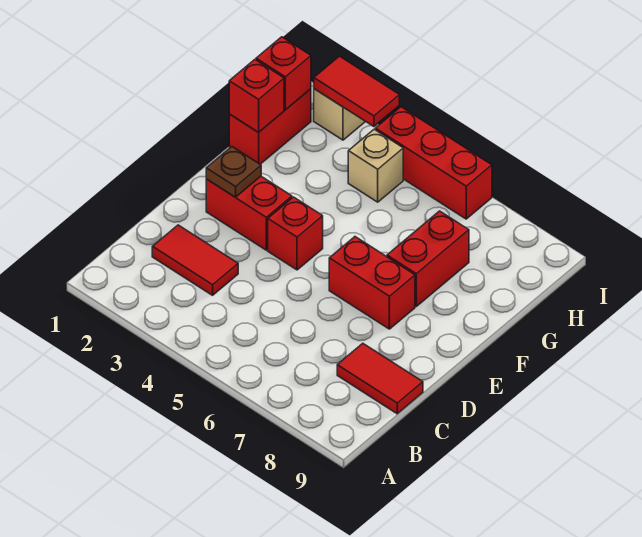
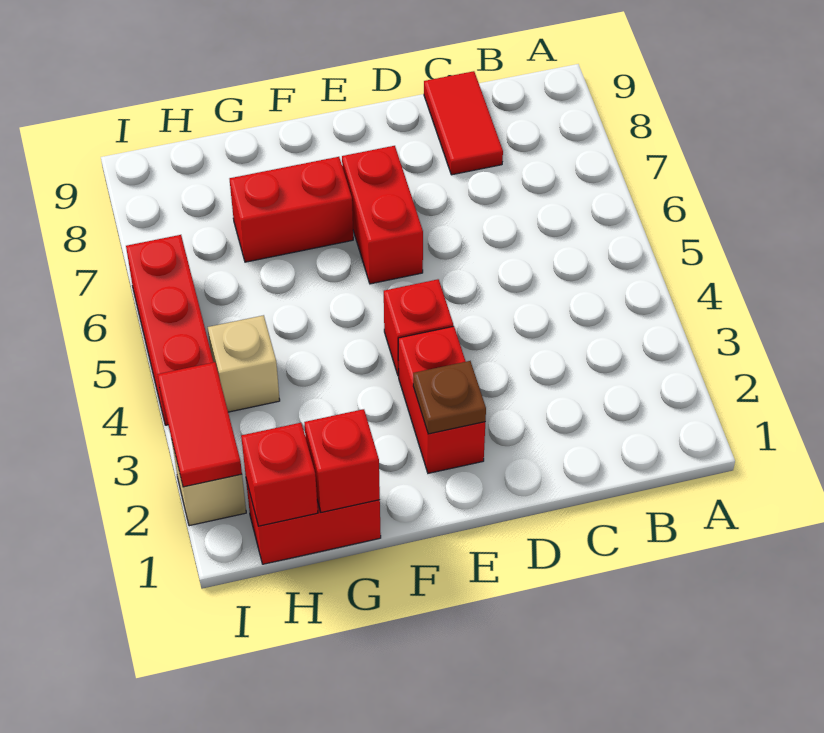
red tile C2:C3 level 1 -> none

